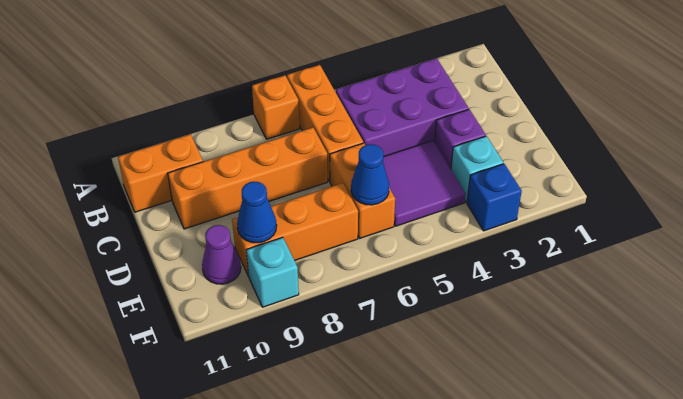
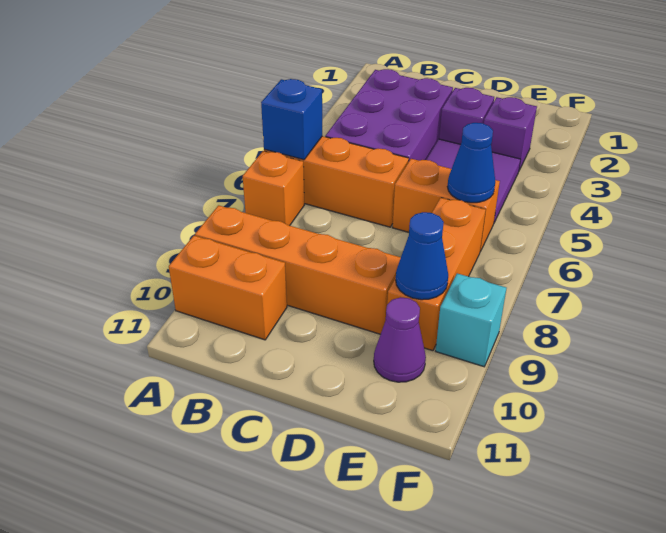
orange brick B10:B11 level 1 -> orange brick A10:B10 level 1
orange brick C7:C10 level 1 -> orange brick A9:D9 level 1
cyan brick E3 level 1 -> purple brick E3 level 1
blue brick F3 level 1 -> blue brick A6 level 2

